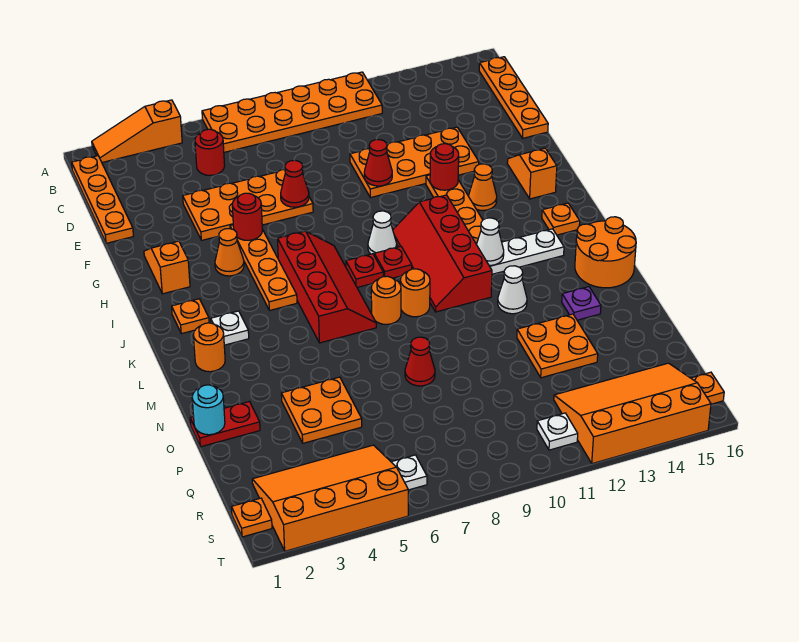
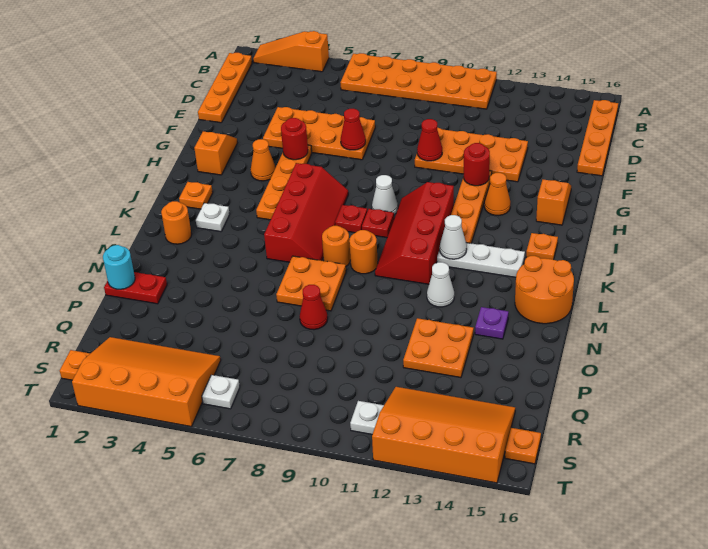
red round brick C5 level 1 -> none
orange plate O4:P5 level 1 -> orange plate M7:N8 level 1

